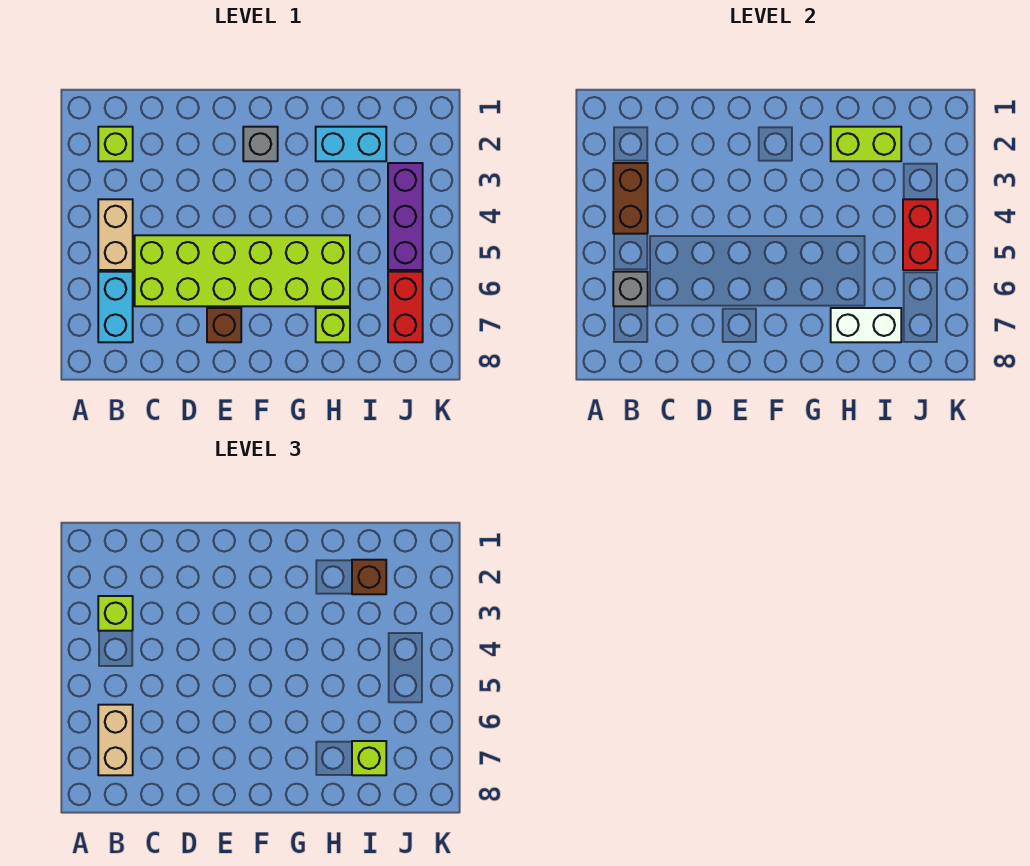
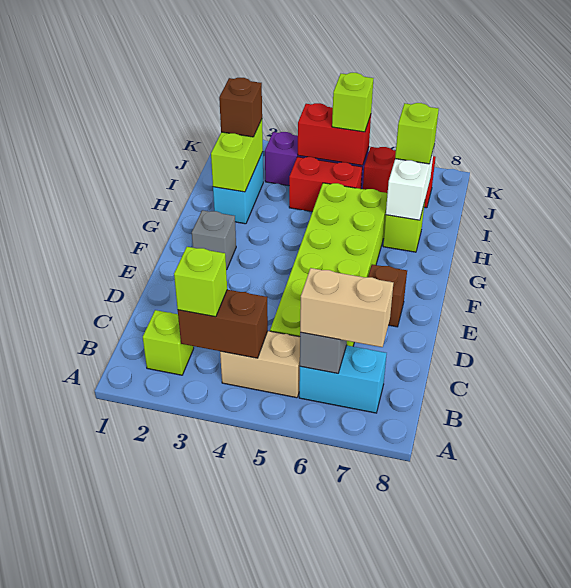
none -> red brick I4:I5 level 1
none -> lime brick J5 level 3

